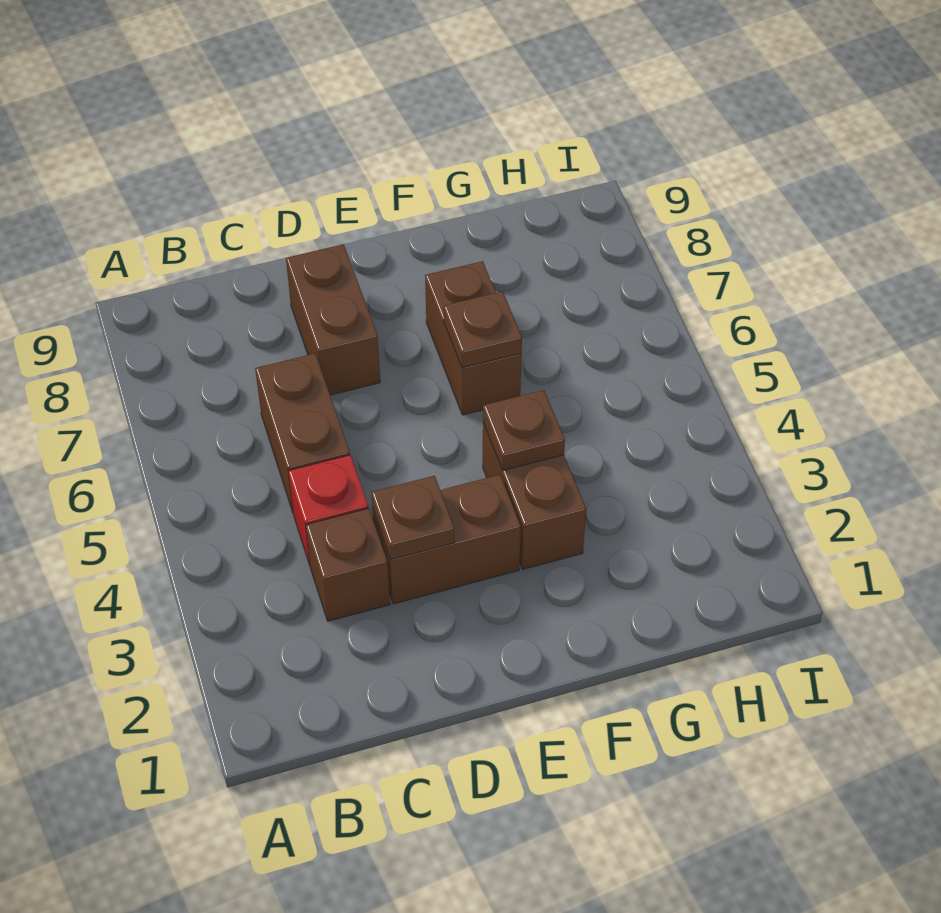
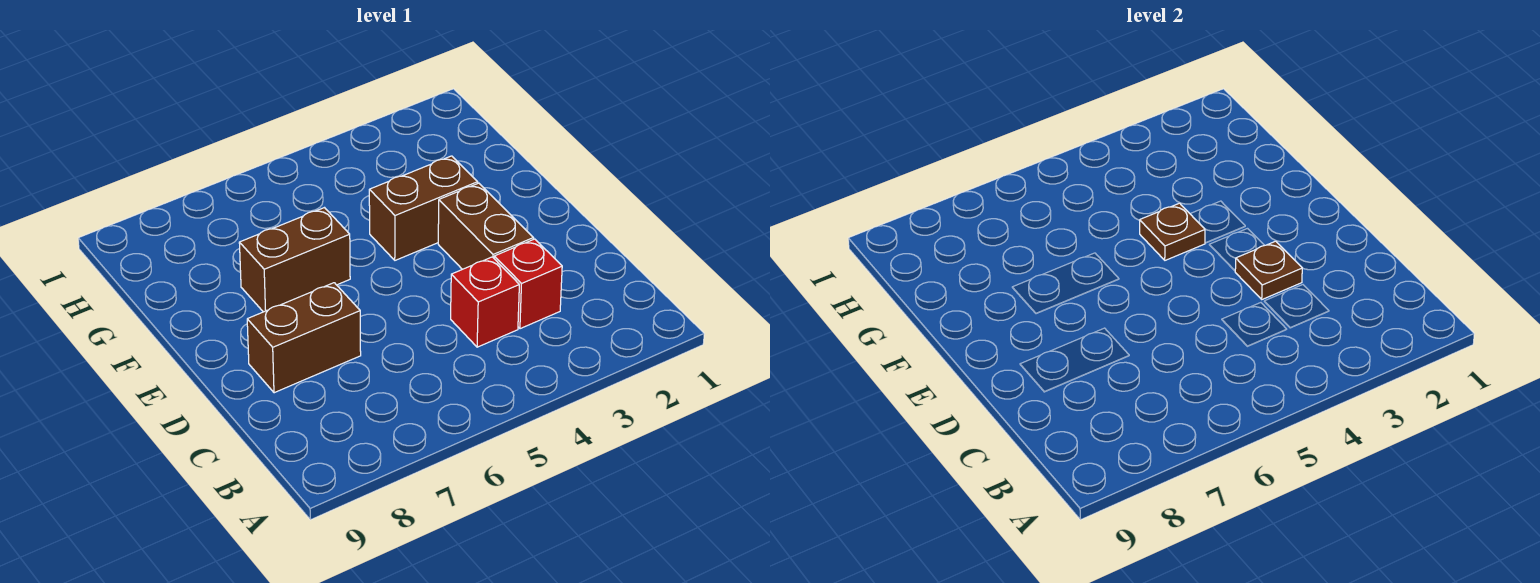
brown brick C3 level 1 -> red brick C3 level 1
brown brick C5:C6 level 1 -> none
brown plate F6 level 2 -> none

